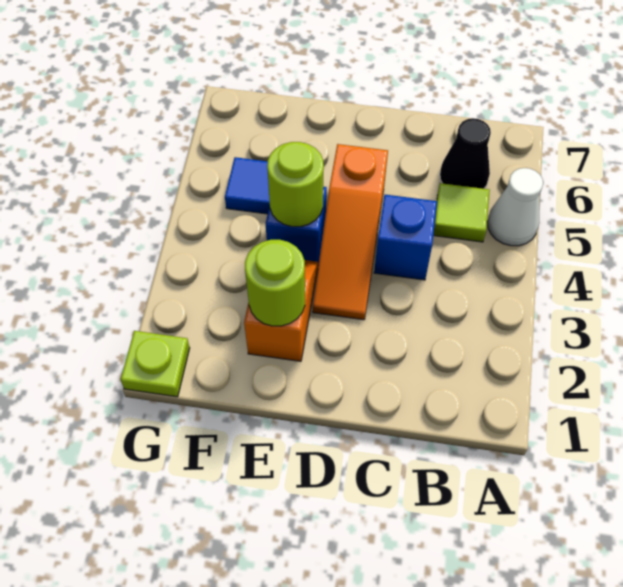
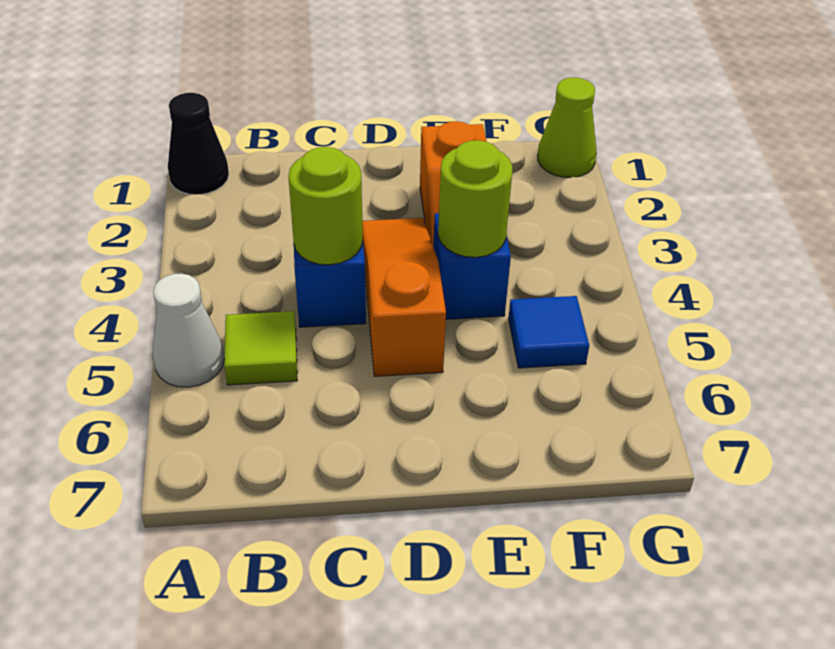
black cone B6 level 1 -> black cone A1 level 1
lime round brick E2 level 2 -> lime round brick C4 level 2
lime plate G1 level 1 -> lime cone G1 level 1

